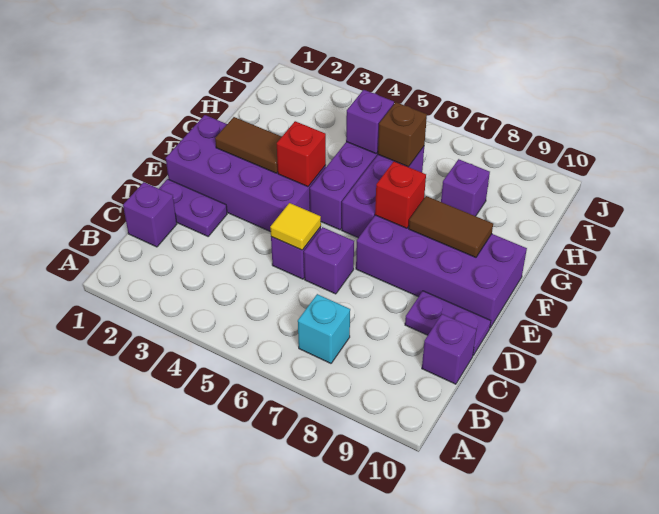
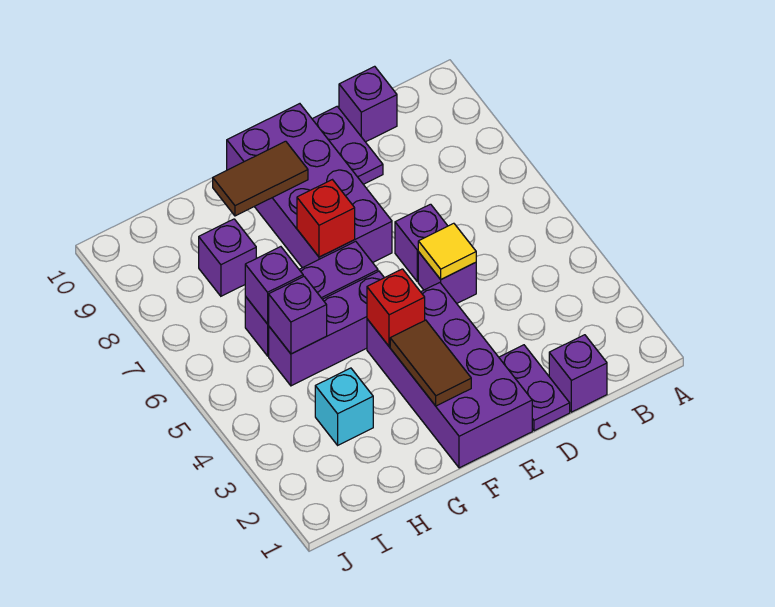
cyan brick B7 level 1 -> cyan brick H3 level 1
brown tile F8:F9 level 2 -> brown tile F9:G9 level 2
brown brick H6 level 2 -> purple brick H6 level 2

